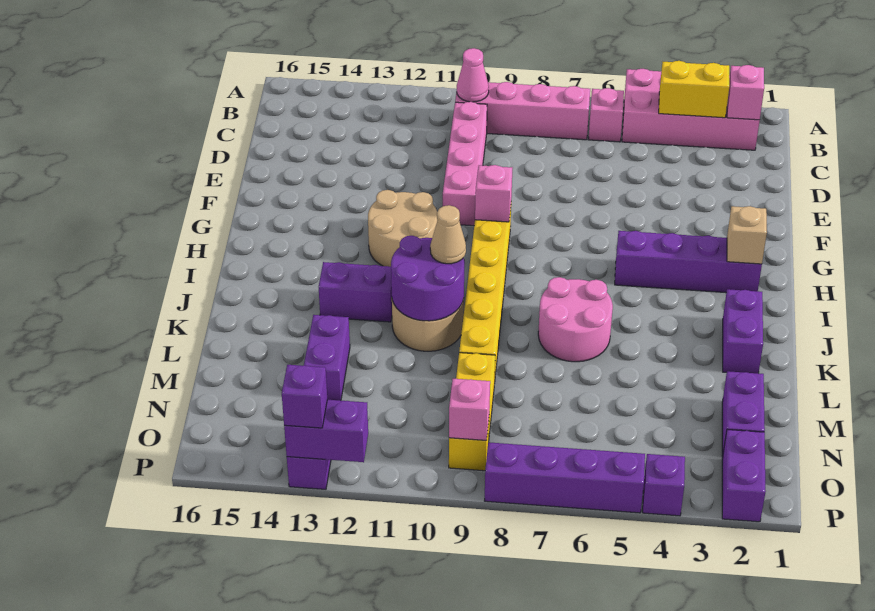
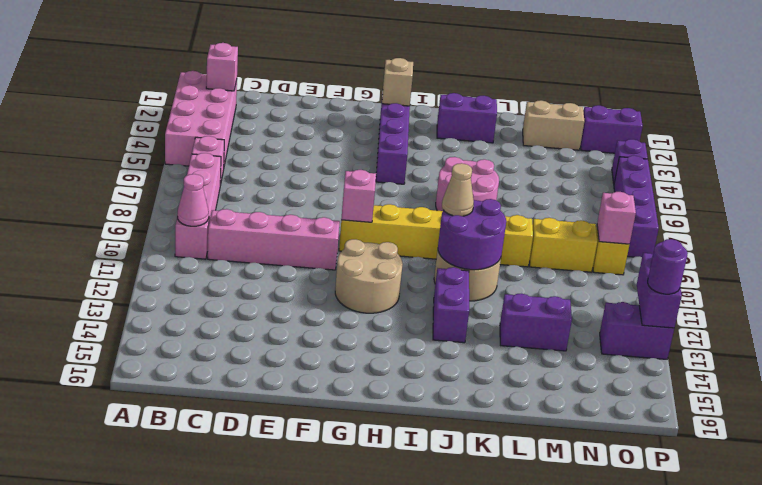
yellow brick B3:B4 level 2 -> none
purple brick M2:N2 level 1 -> tan brick M2:N2 level 1
purple brick P13 level 3 -> purple round brick P13 level 3

